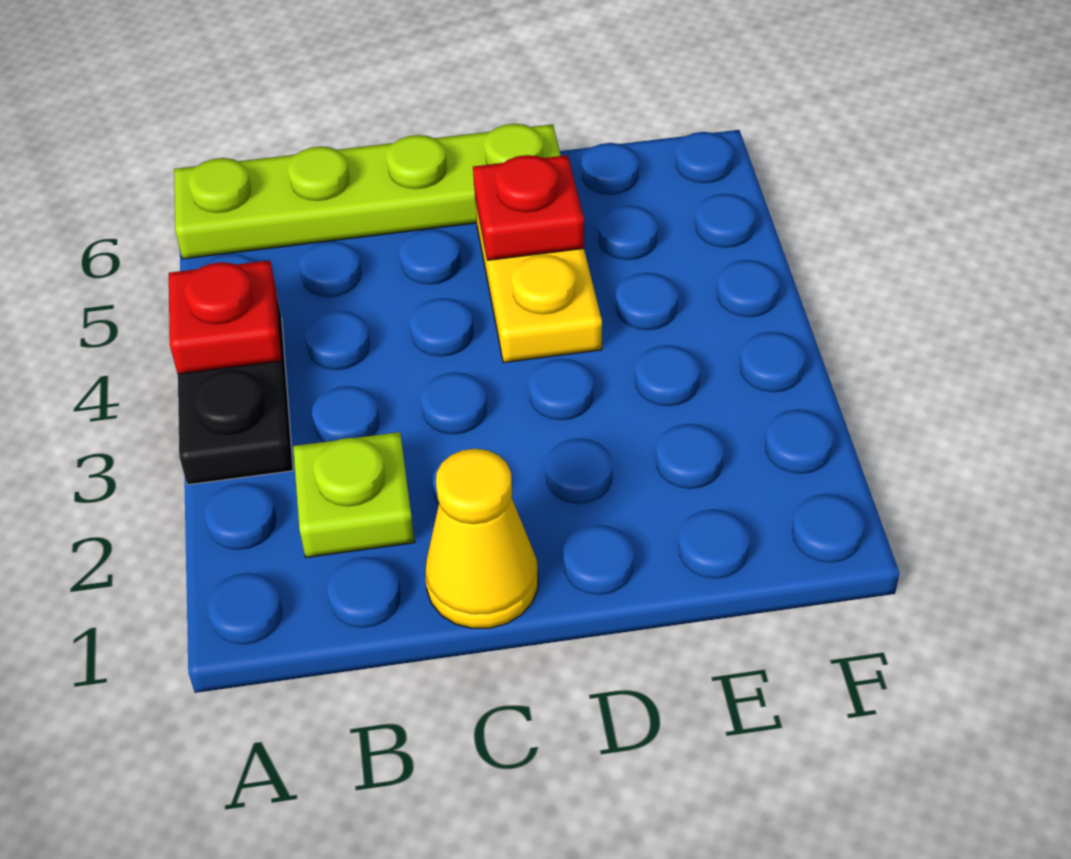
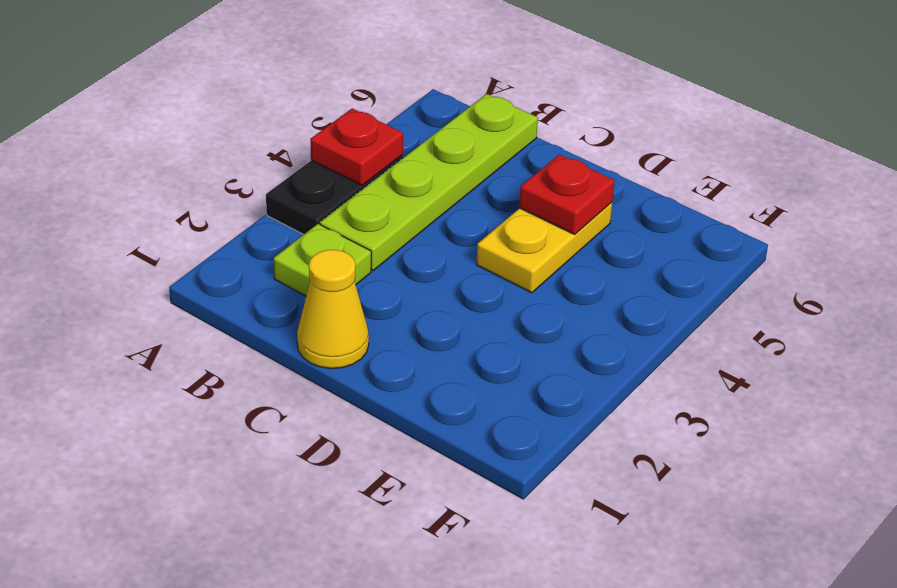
lime plate A6:D6 level 1 -> lime plate B3:B6 level 1

